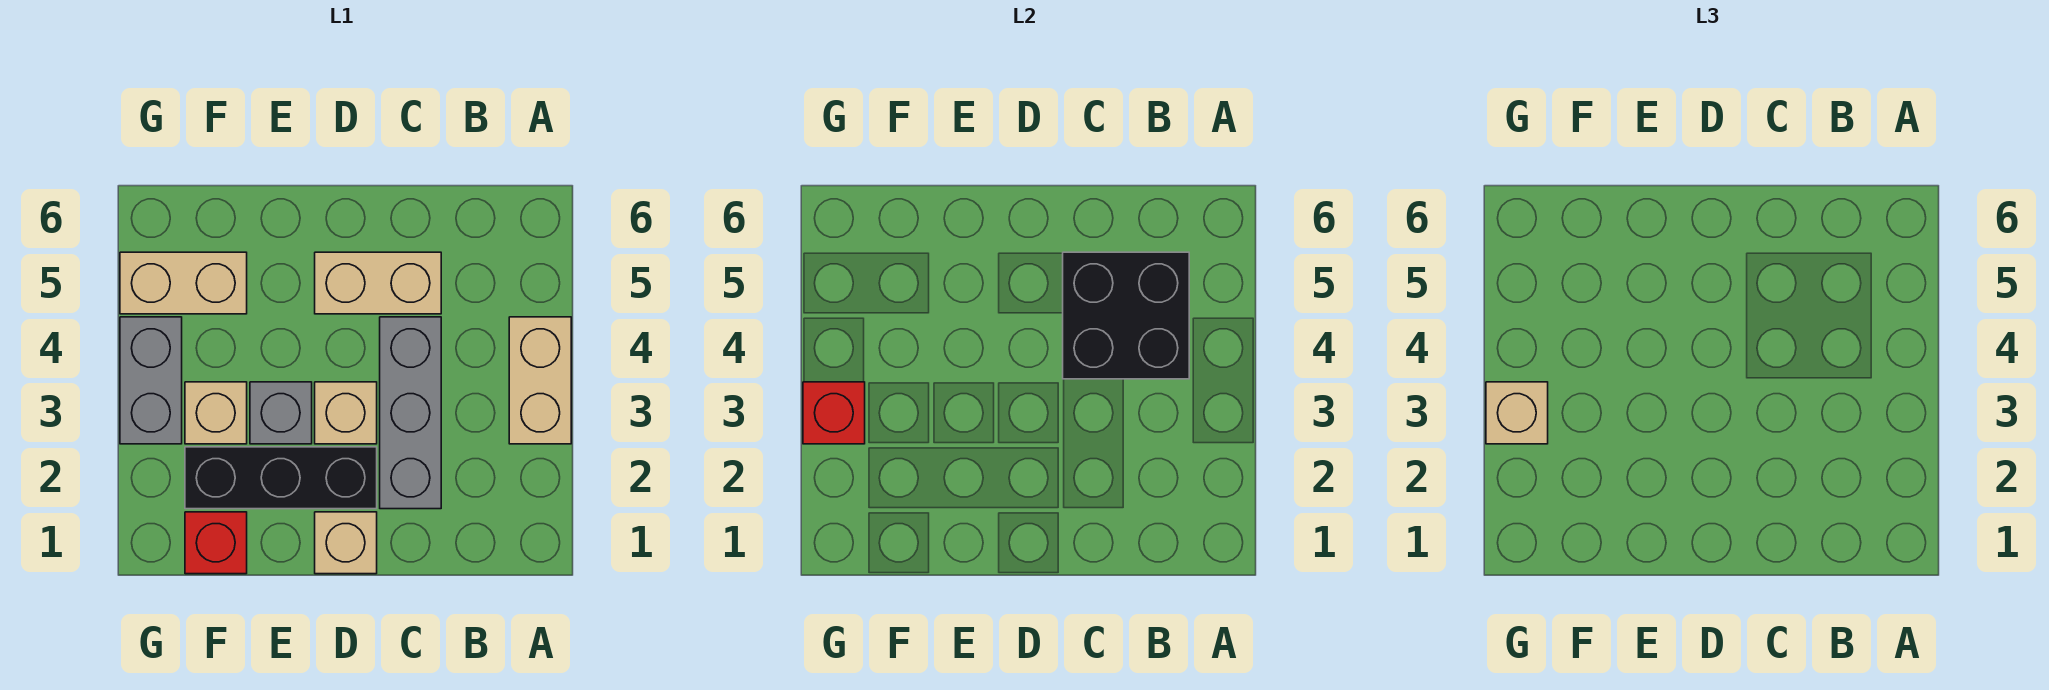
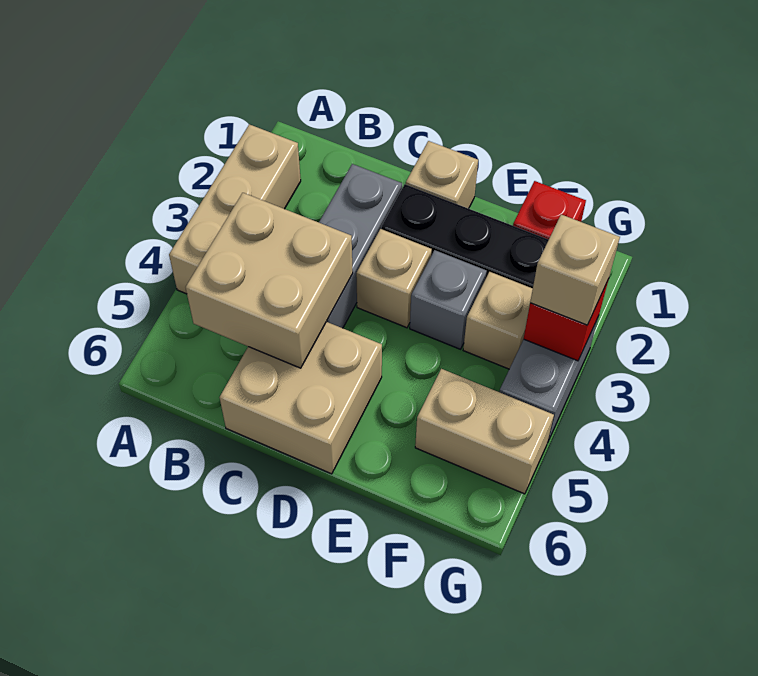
tan brick A3:A4 level 1 -> tan brick A2:A4 level 1
black brick B4:C5 level 2 -> tan brick B4:C5 level 2
tan brick C5:D5 level 1 -> tan brick C5:D6 level 1

